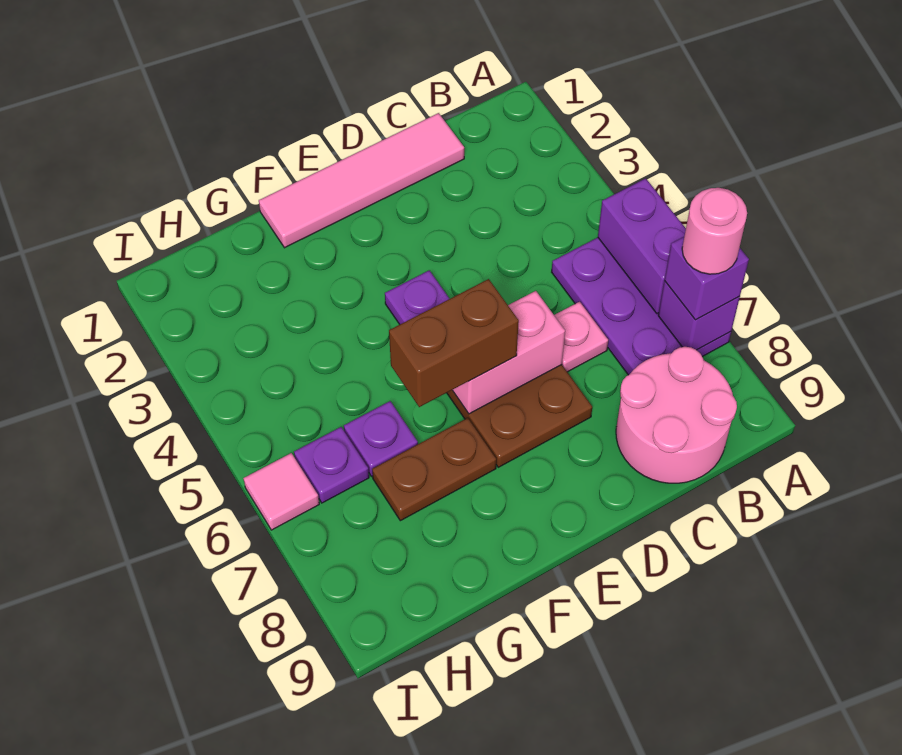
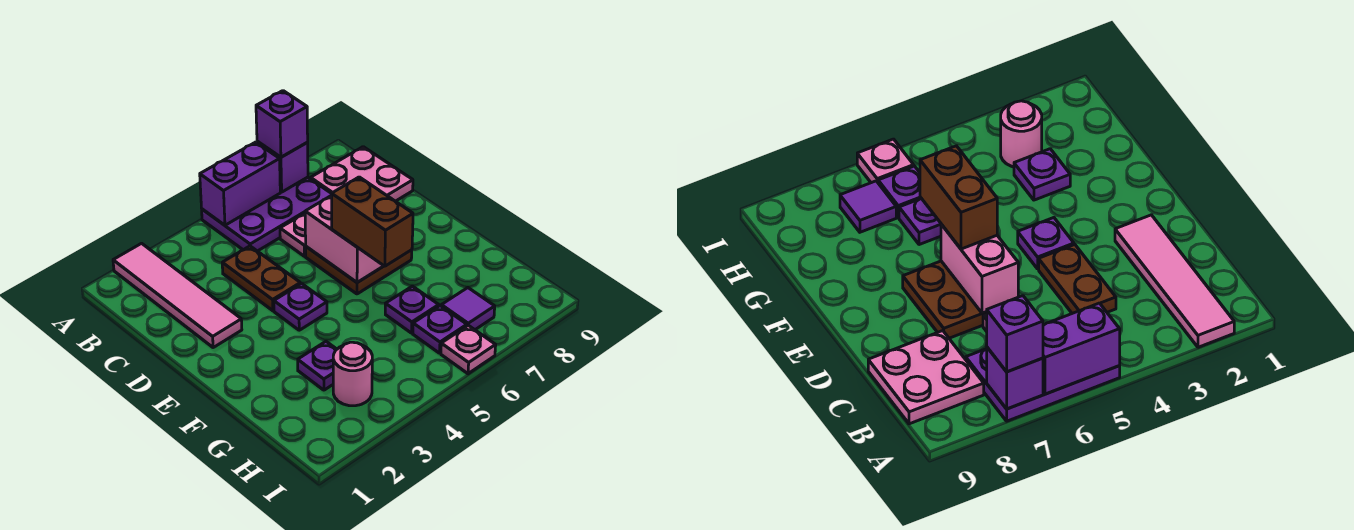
pink round brick A7 level 4 -> pink round brick H3 level 1
pink round brick B8:C9 level 1 -> pink plate B8:C9 level 1
pink tile C1:F1 level 1 -> pink tile A2:D2 level 1
brown plate F7:G7 level 1 -> brown plate C4:D4 level 1
none -> purple plate G3 level 1
none -> purple tile H7 level 1
pink tile I6 level 1 -> pink plate I6 level 1

